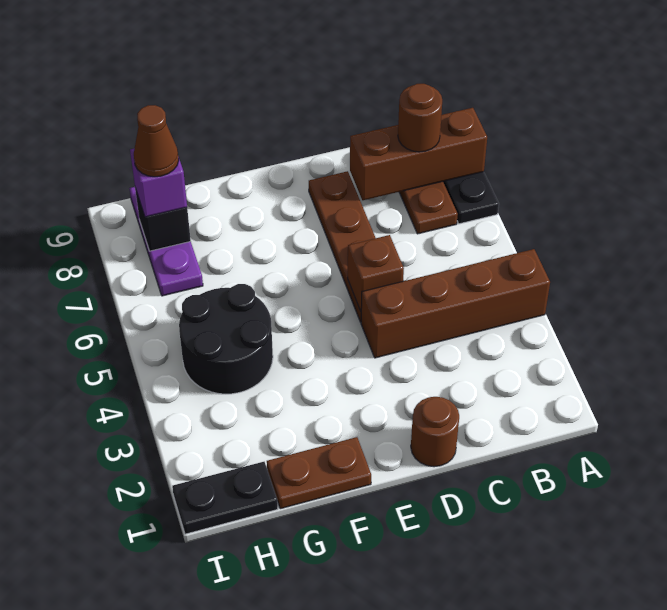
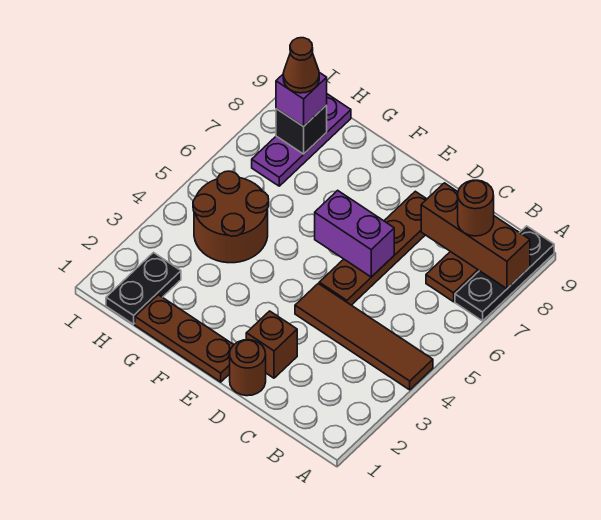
brown brick A4:D4 level 1 -> brown tile A4:D4 level 1
brown brick D5 level 2 -> brown brick D2 level 1
none -> purple brick D6:E6 level 2
brown plate F1:G1 level 1 -> brown plate E1:G1 level 1
black round brick G4:H5 level 1 -> brown round brick G4:H5 level 1
black plate H1:I1 level 1 -> black plate H1:H2 level 1

